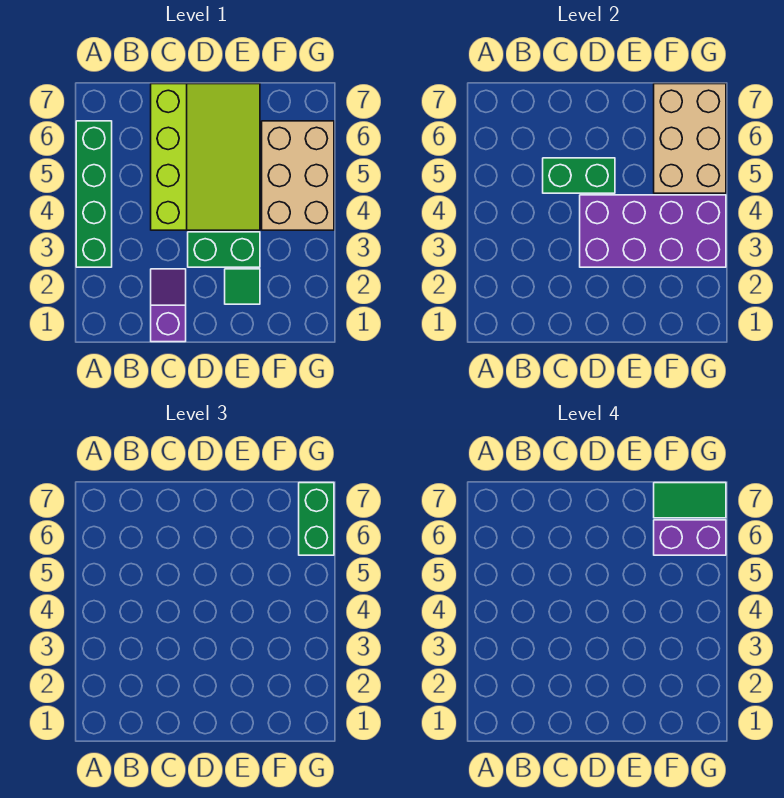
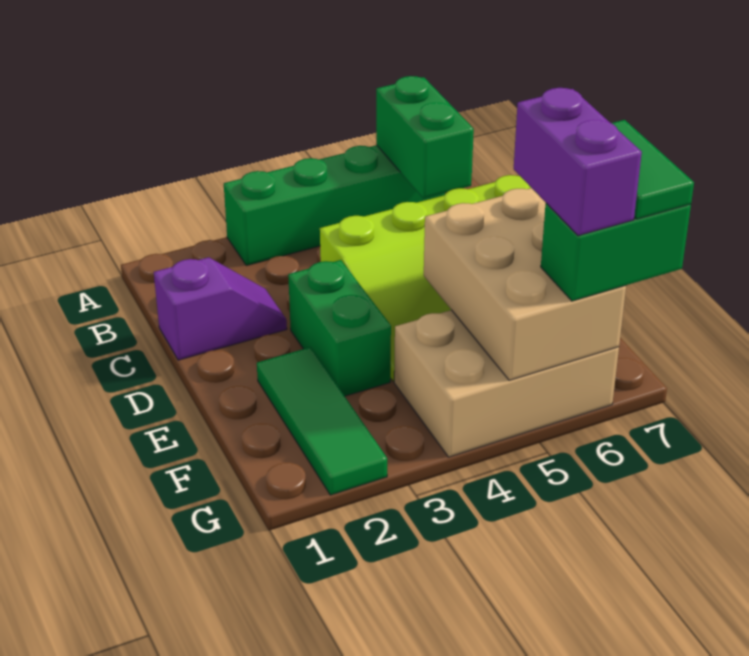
green brick C5:D5 level 2 -> green brick A6:B6 level 2
purple brick D3:G4 level 2 -> none
green tile E2 level 1 -> green tile E2:G2 level 1
tan brick F5:G7 level 2 -> tan brick E5:G6 level 2

